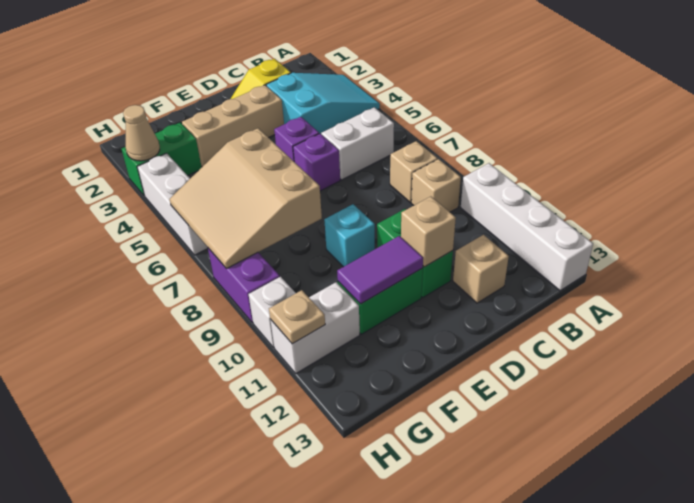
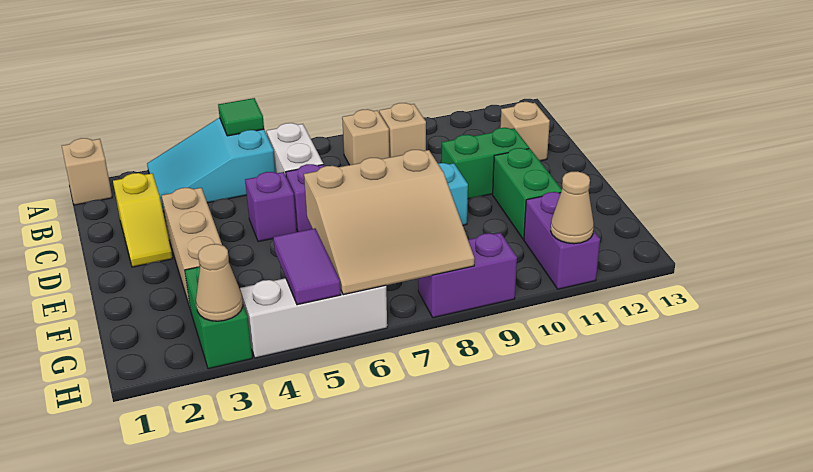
cyan slope A3:C4 level 1 top C -> cyan slope A3:B5 level 1 top 5
none -> green tile A5 level 2
white brick A10:A13 level 1 -> none
tan brick D11 level 2 -> tan brick A1 level 1
purple tile E11:F11 level 2 -> purple tile G5:H5 level 2
white brick G11:H11 level 1 -> purple brick G11:H11 level 1
white brick H10 level 1 -> none
tan plate H11 level 2 -> tan cone H11 level 2

